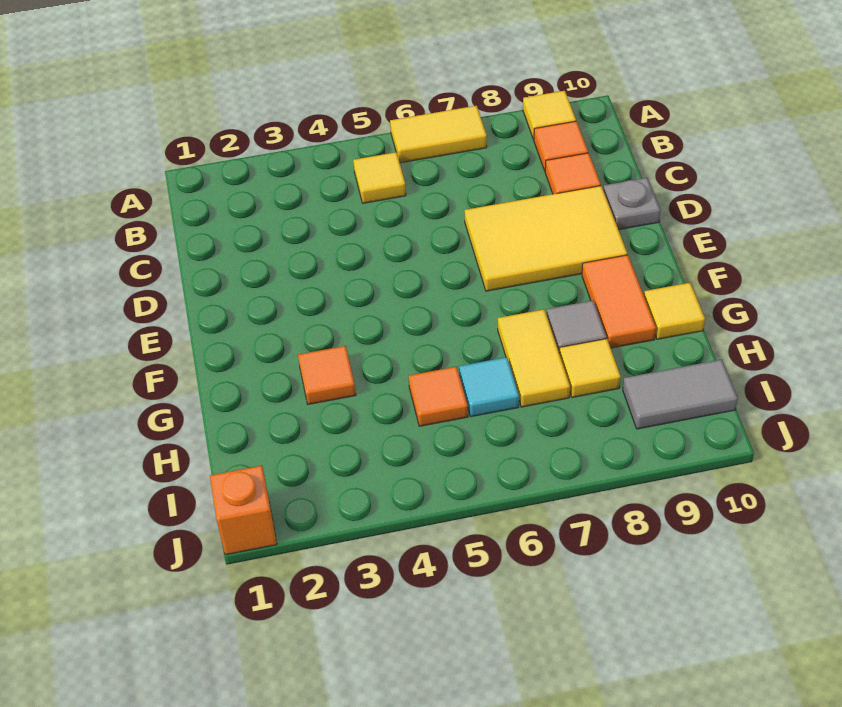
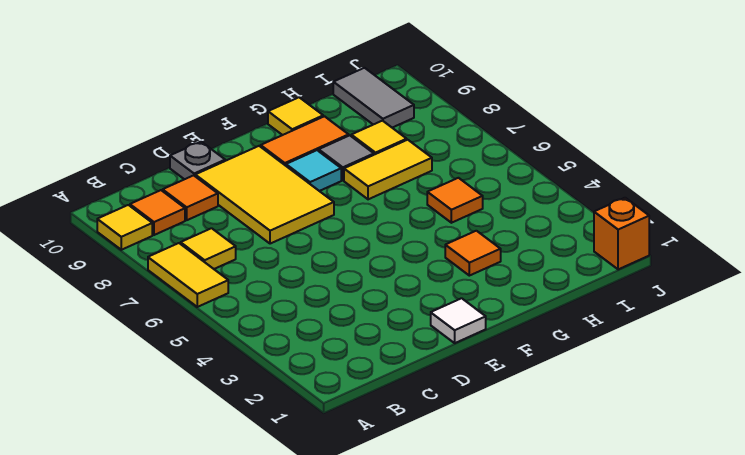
yellow tile B5 level 1 -> yellow tile B7 level 1
none -> white tile E1 level 1
cyan tile H6 level 1 -> cyan tile F8 level 1

